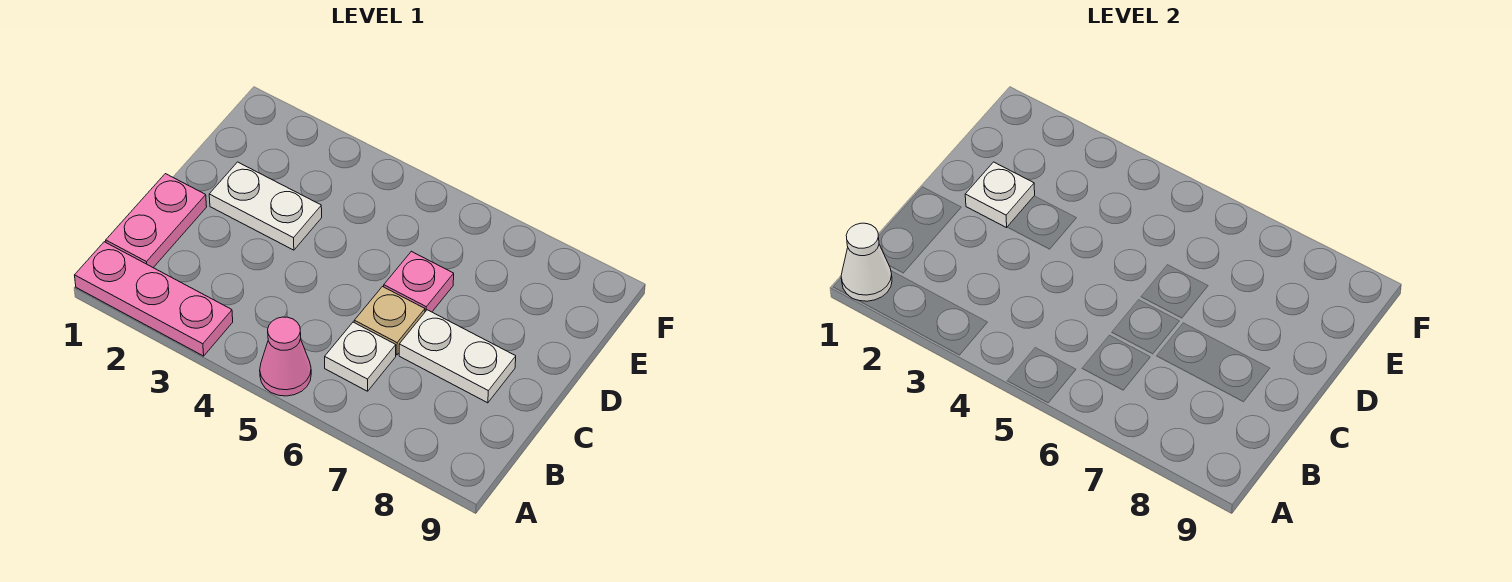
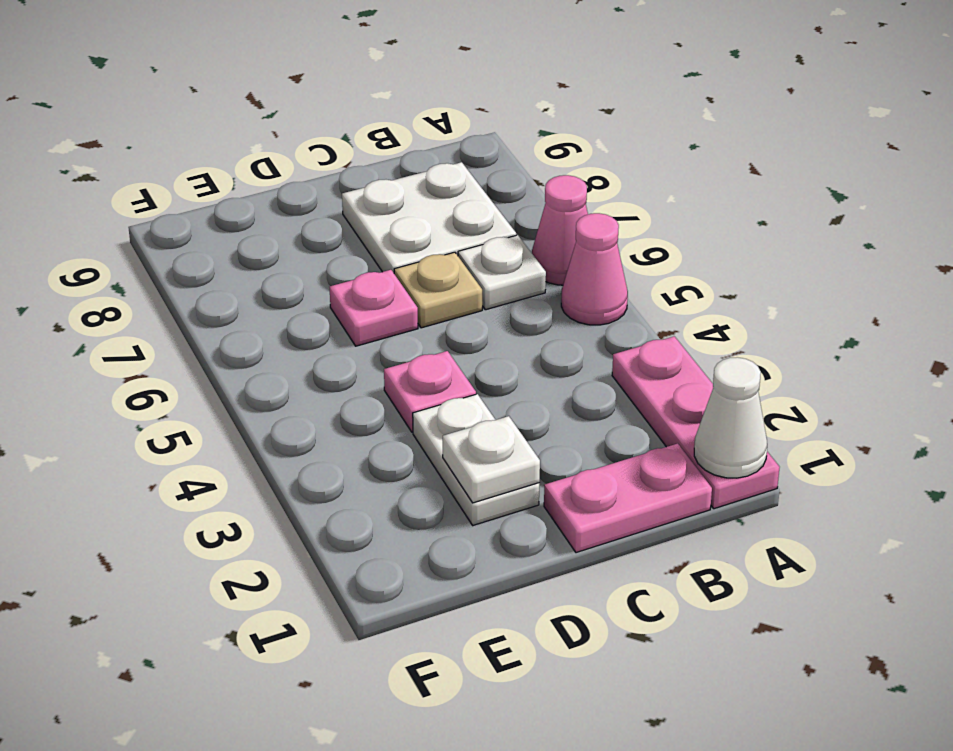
none -> pink cone A6 level 1
white plate C7:C8 level 1 -> white plate B7:C8 level 1
none -> pink plate D4 level 1

